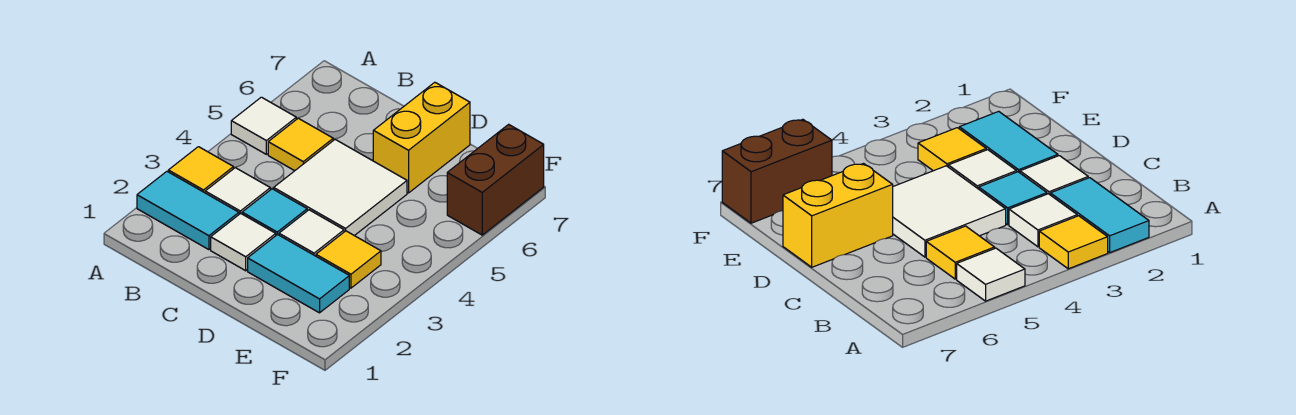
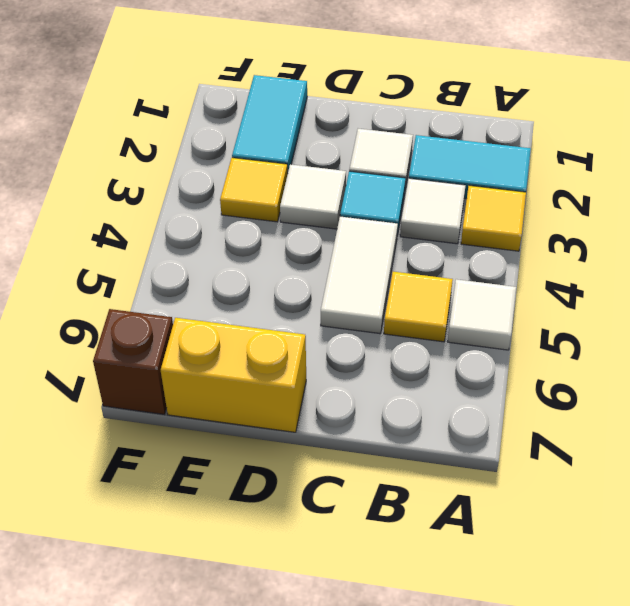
white tile C4:D5 level 1 -> white tile C4:C5 level 1
cyan tile D2:E2 level 1 -> cyan tile E1:E2 level 1
yellow brick D6:D7 level 1 -> yellow brick D7:E7 level 1
brown brick F6:F7 level 1 -> brown brick F7 level 1

